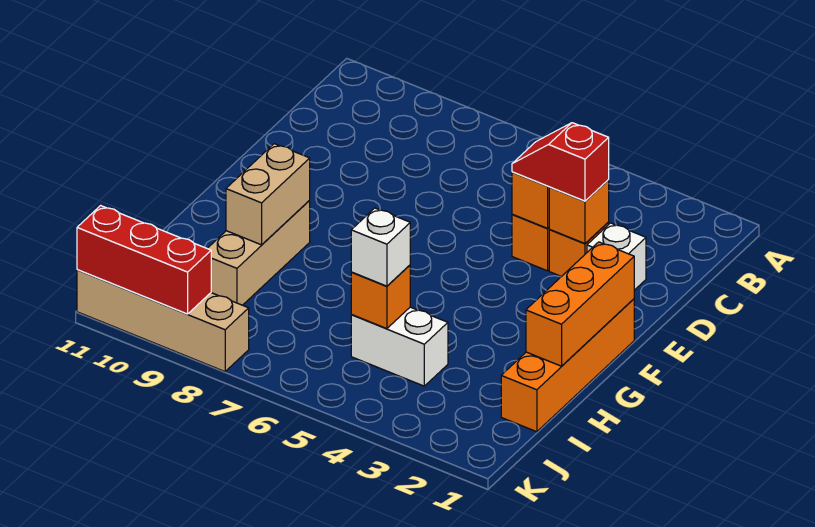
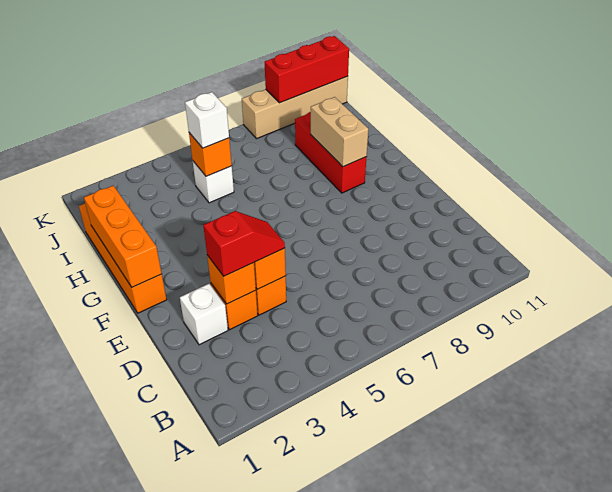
tan brick G9:I9 level 1 -> red brick G9:I9 level 1
white brick I4:I5 level 1 -> white brick I5 level 1

